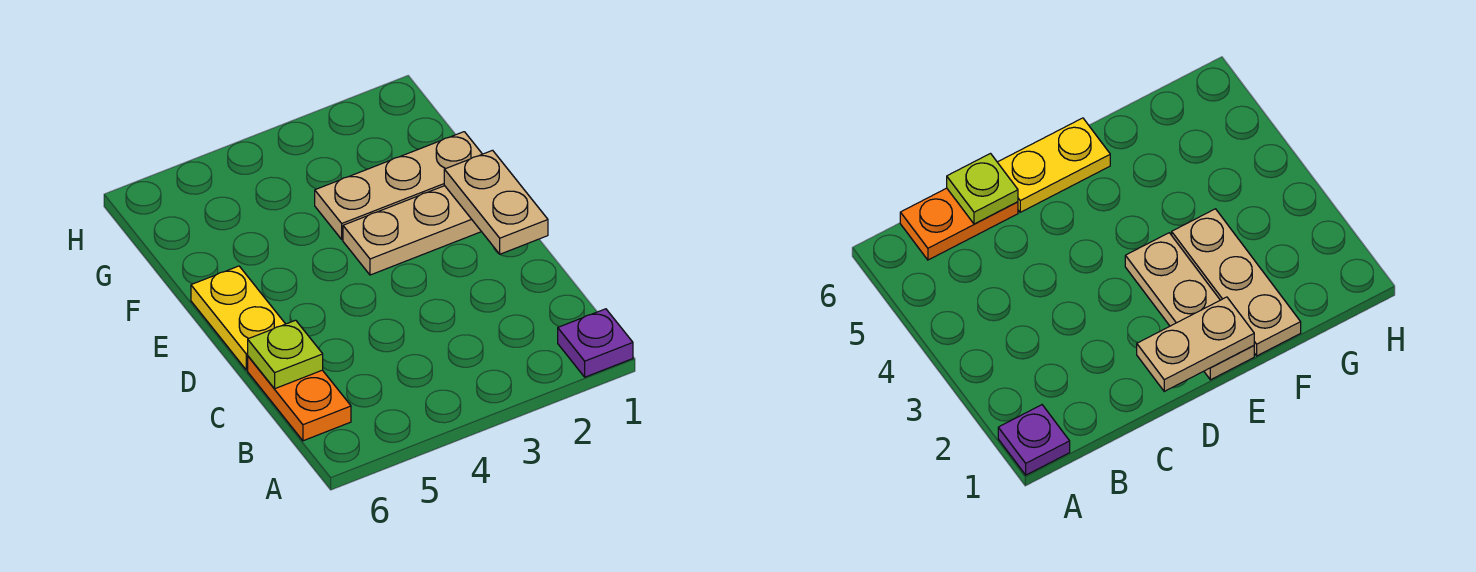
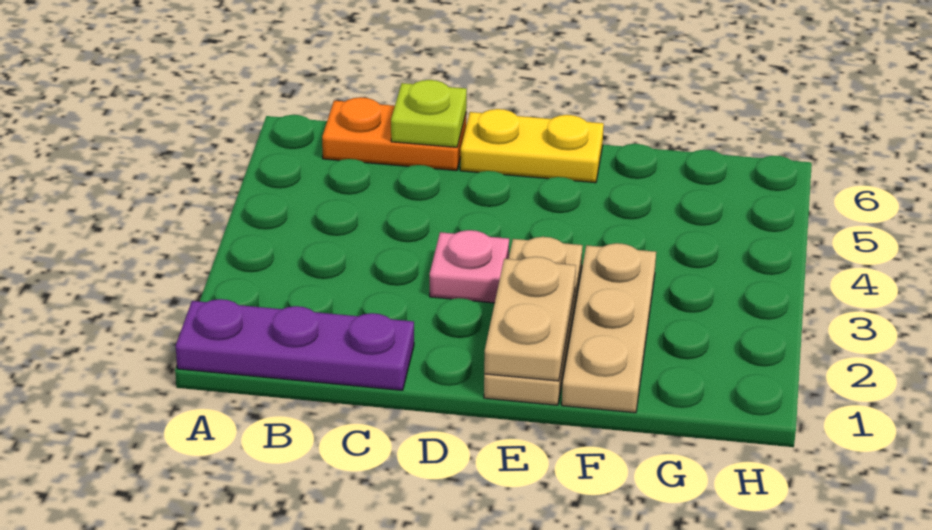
purple plate A1 level 1 -> purple plate A1:C1 level 1
tan plate D1:E1 level 2 -> tan plate E1:E2 level 2
none -> pink plate D3 level 1

